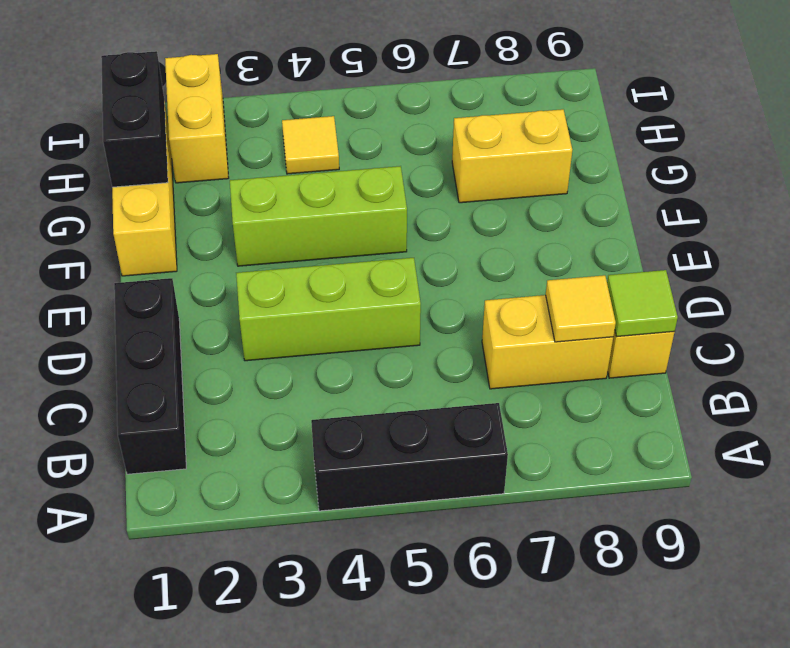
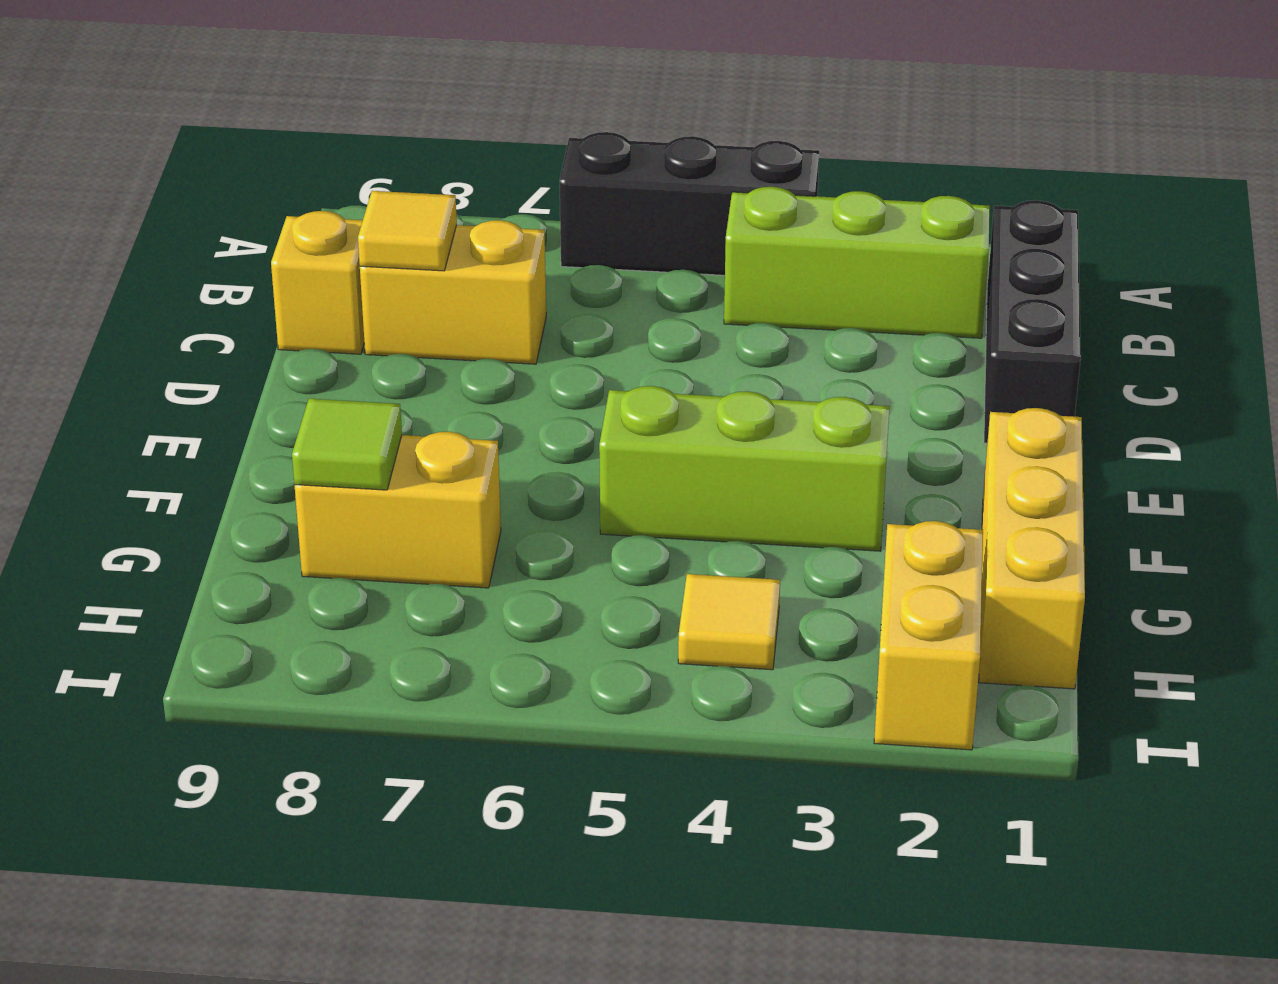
lime tile C9 level 2 -> lime tile G8 level 2
lime brick D3:D5 level 1 -> lime brick B2:B4 level 1
black brick G1:H1 level 2 -> none

